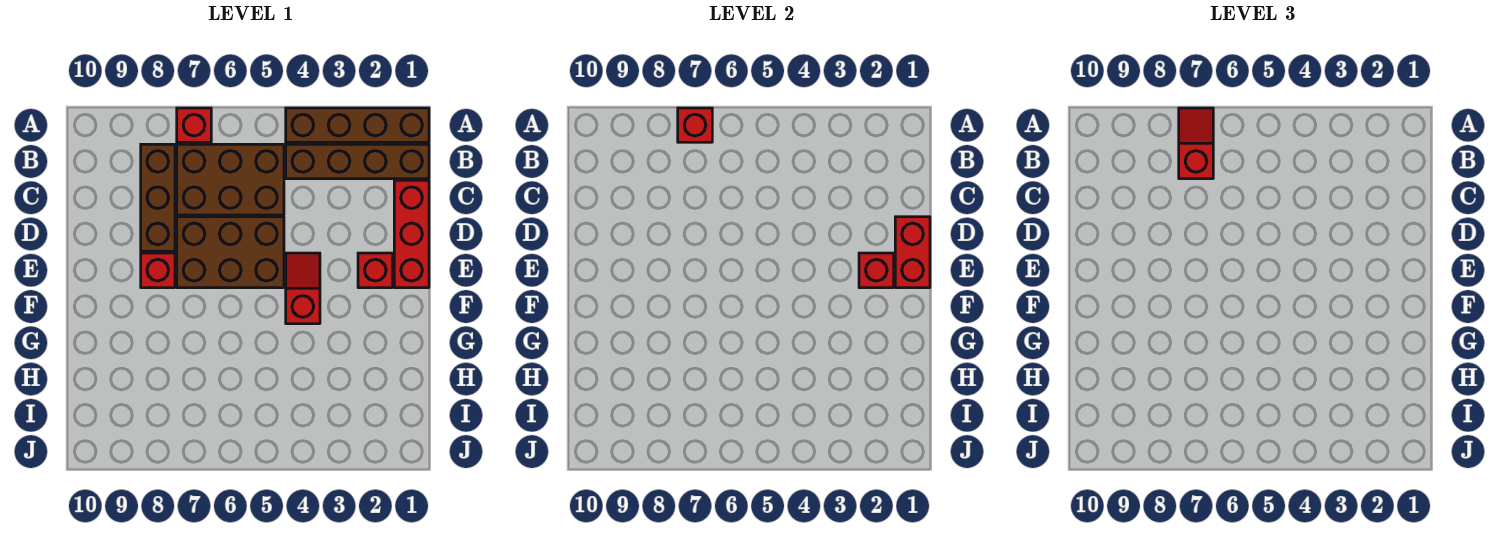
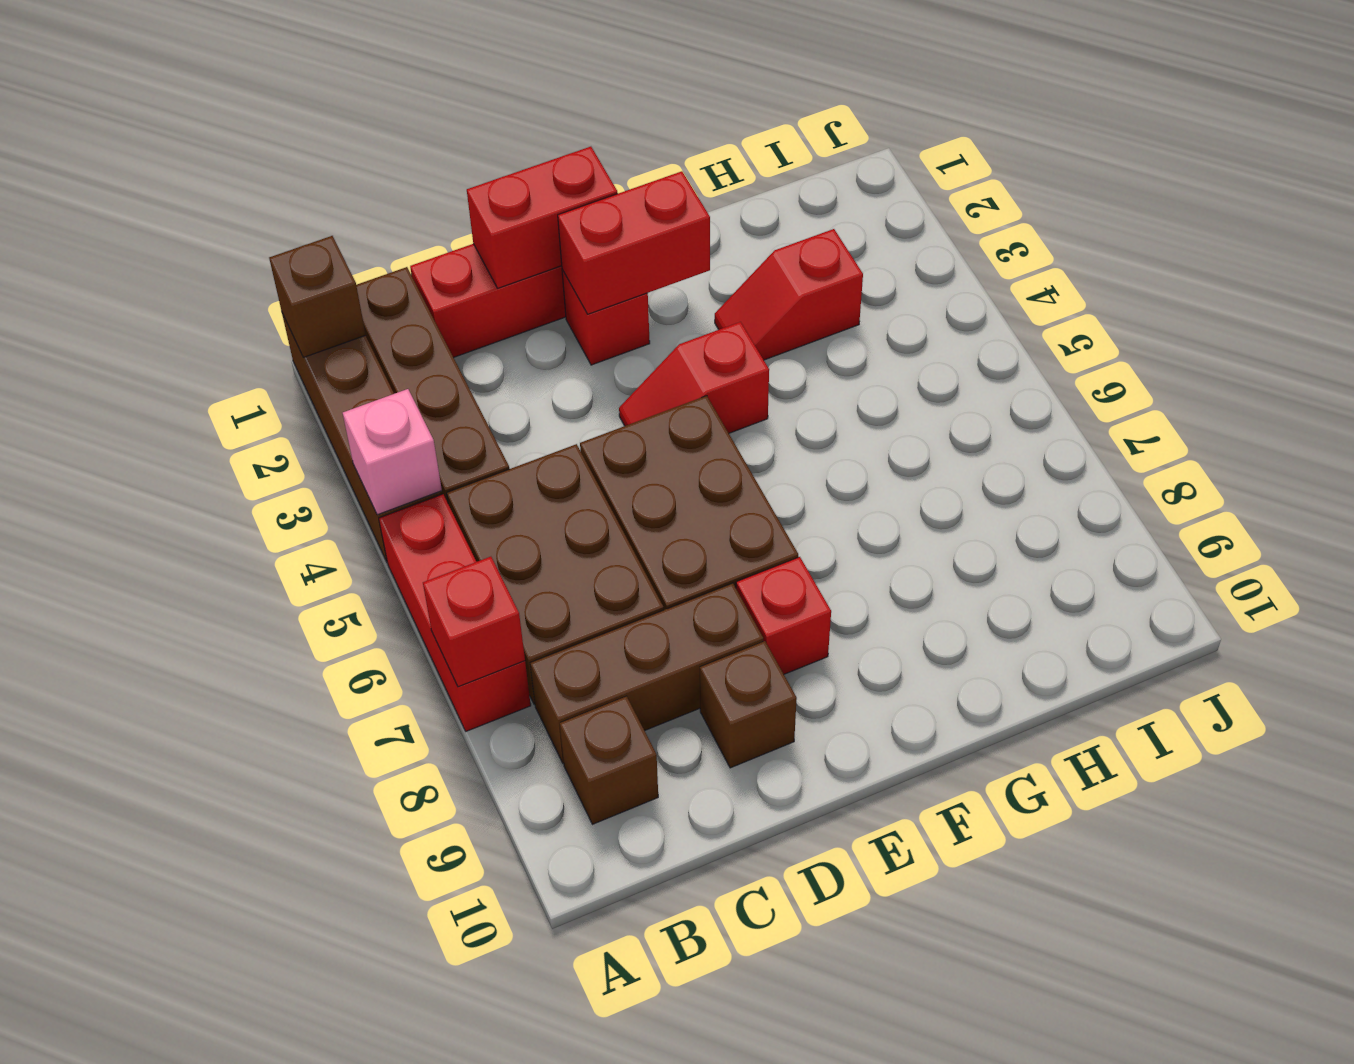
none -> brown brick A1 level 2
none -> pink brick A4 level 2
red brick A7 level 1 -> red brick A5:A7 level 1
red slope A7:B7 level 3 top B -> red slope G3:H3 level 1 top H
none -> brown brick B9 level 1
none -> brown brick D9 level 1
red brick E2 level 2 -> red brick E2:F2 level 2

